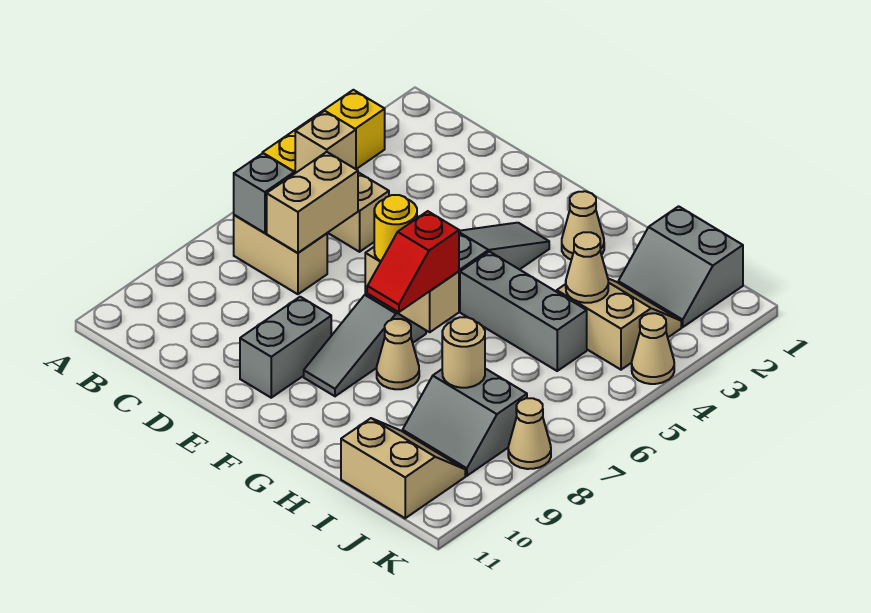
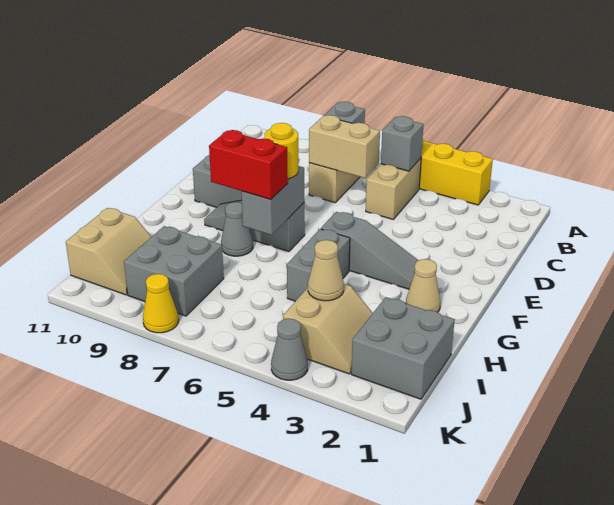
tan brick B5 level 2 -> grey brick B5 level 2
tan brick F7:G7 level 2 -> grey brick F7:G7 level 2
grey brick G5:I5 level 1 -> grey brick G5:H5 level 1
red slope G7:G8 level 3 top 7 -> red brick G7:G8 level 3
tan cone G8 level 1 -> grey cone G8 level 1
grey slope I1:J2 level 1 top 1 -> grey brick I1:J2 level 1
grey slope I8:J9 level 1 top 8 -> grey brick I8:J9 level 1
tan round brick I8 level 2 -> none
tan cone K4 level 1 -> grey cone K4 level 1
tan cone K8 level 1 -> yellow cone K8 level 1

